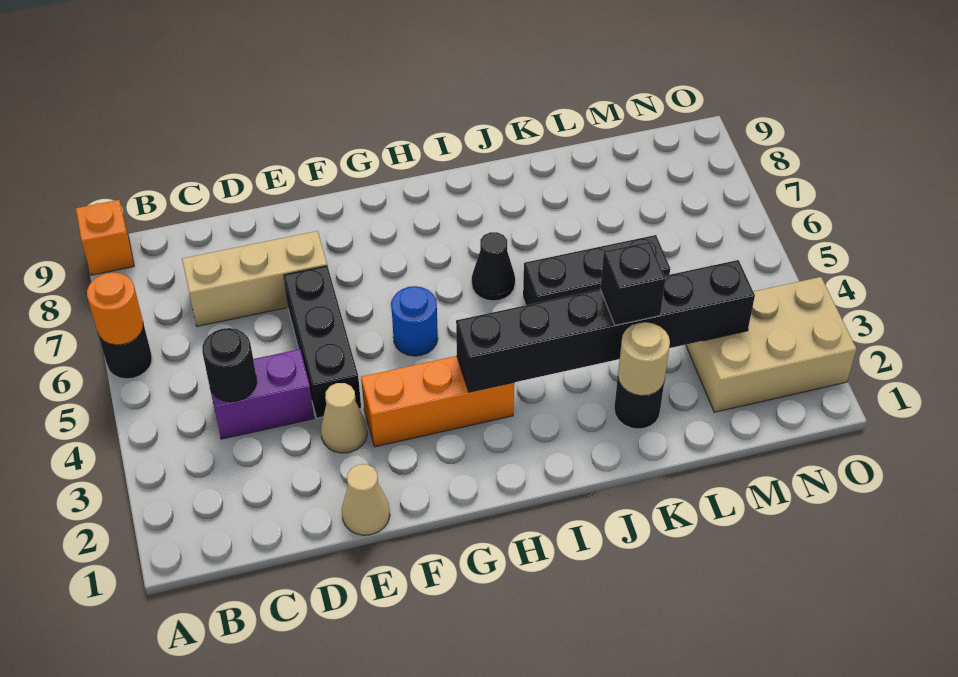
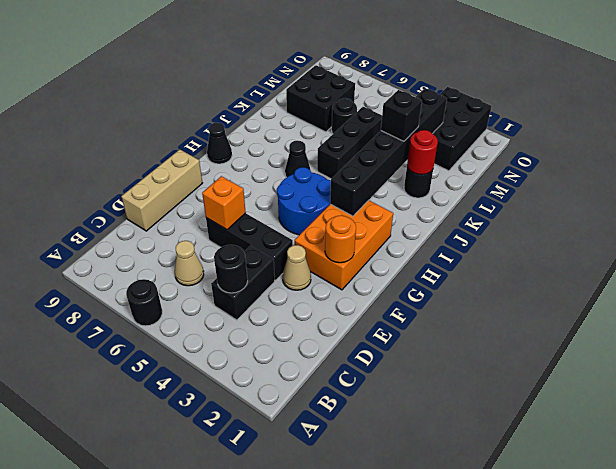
orange round brick A6 level 2 -> orange round brick F2 level 2
orange brick A9 level 1 -> orange brick E6 level 2
purple brick C4:D4 level 1 -> black brick C4:D4 level 1
tan brick C7:E7 level 1 -> tan brick D9:F9 level 1
tan cone E1 level 1 -> tan cone C6 level 1
orange brick F3:H3 level 1 -> orange brick F2:H3 level 1
blue round brick G5 level 1 -> blue round brick G4:H5 level 1
none -> black cone H9 level 1
tan round brick K2 level 2 -> red round brick K2 level 2
none -> black round brick L6 level 1
none -> black brick L7:M8 level 1
tan brick M2:O3 level 1 -> black brick M2:O3 level 1

